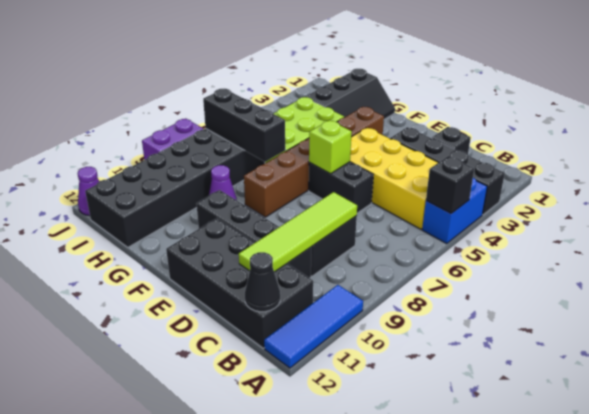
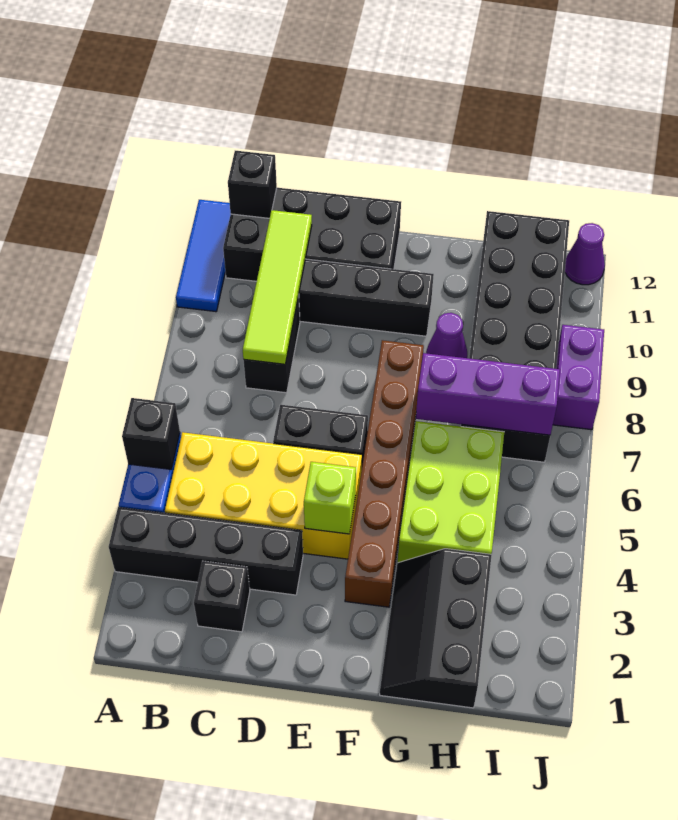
black cone B12 level 2 -> black brick B12 level 2
lime brick E6 level 2 -> lime brick E4 level 2
black brick G7:I7 level 2 -> purple brick G7:I7 level 2

